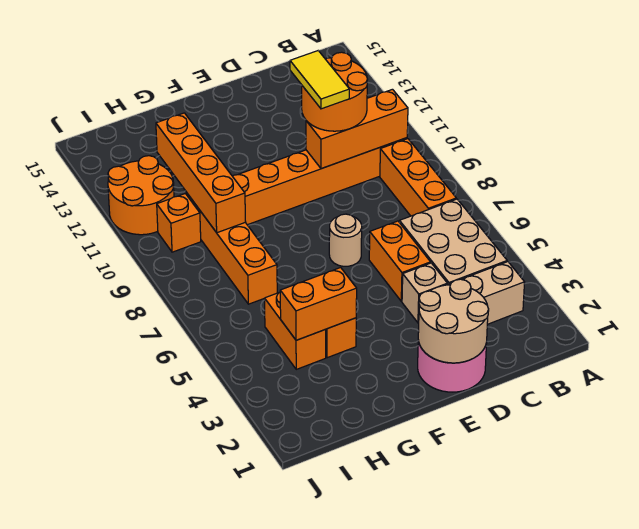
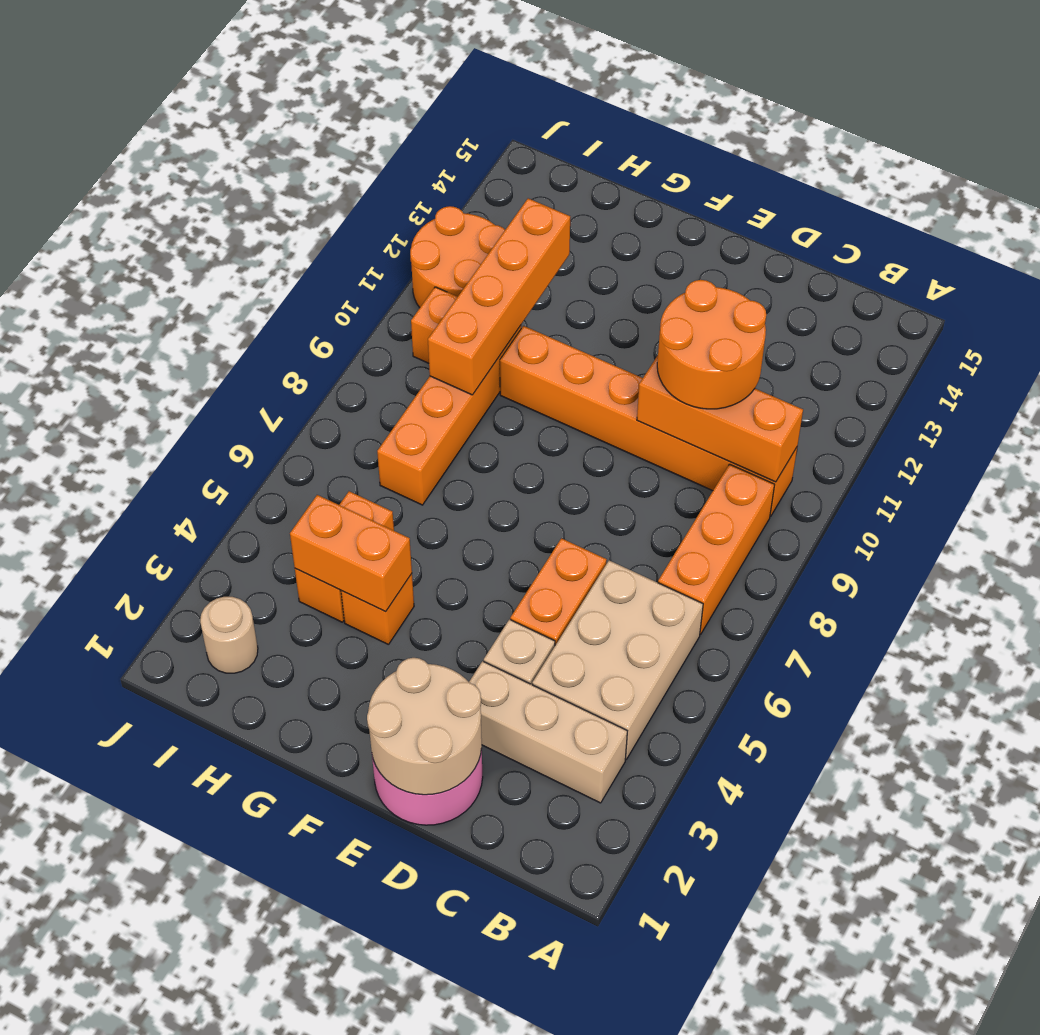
yellow tile D10:D11 level 4 -> none
tan round brick E7 level 1 -> tan round brick I2 level 1

